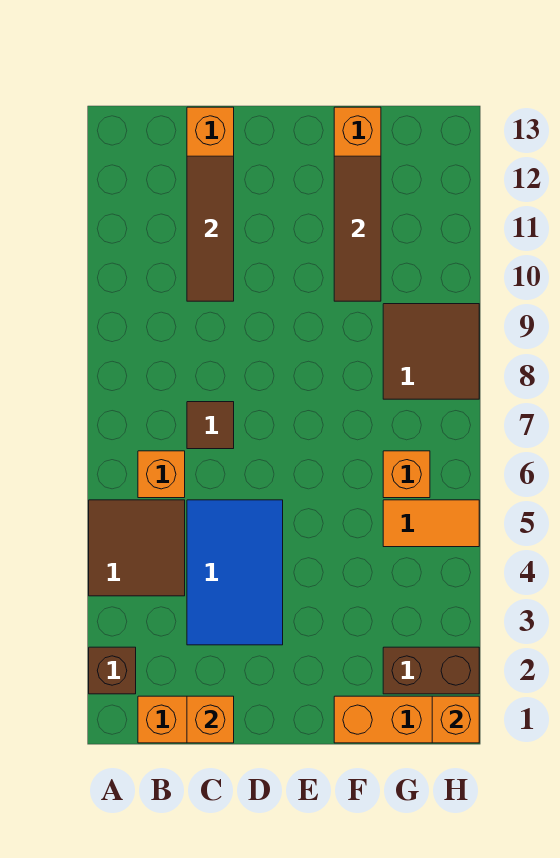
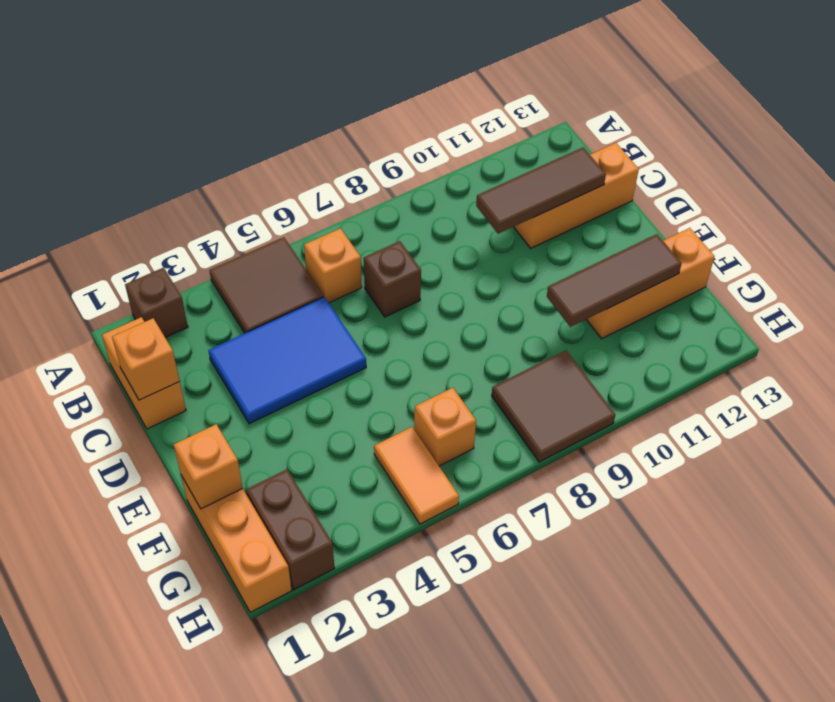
brown tile C7 level 1 -> brown brick C7 level 1
orange brick H1 level 2 -> orange brick F1 level 2

